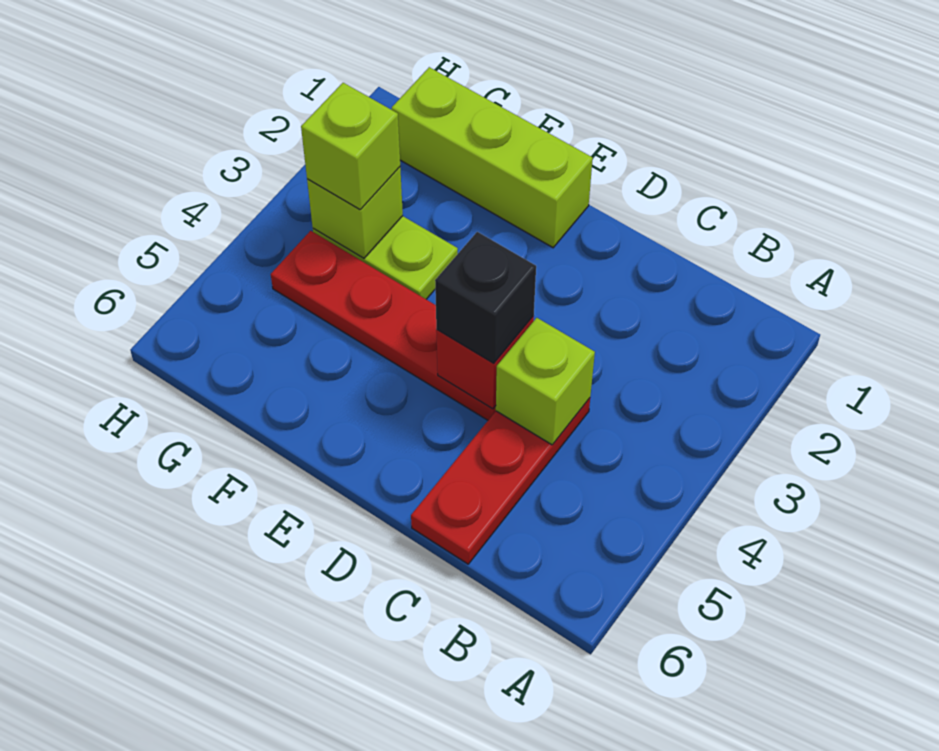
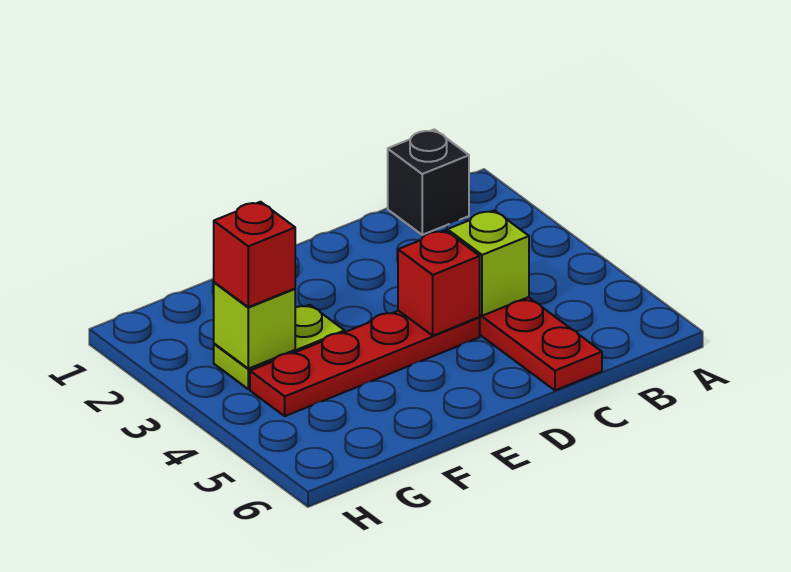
black brick D4 level 3 -> black brick B1 level 1
lime brick E1:G1 level 1 -> none
lime brick G3 level 3 -> red brick G3 level 3

